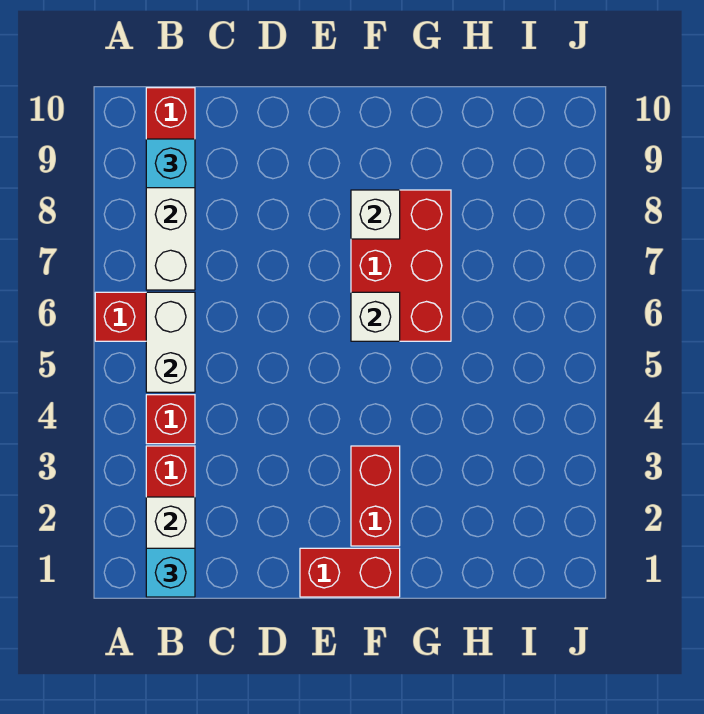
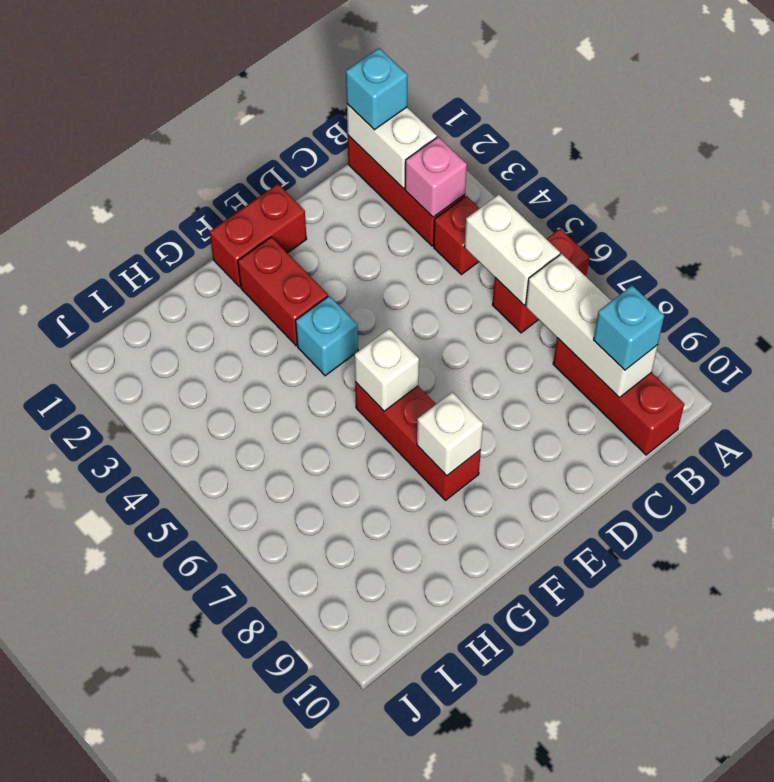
none -> pink brick B3 level 2
none -> cyan brick F4 level 1
red brick F6:G8 level 1 -> red brick F6:F8 level 1

